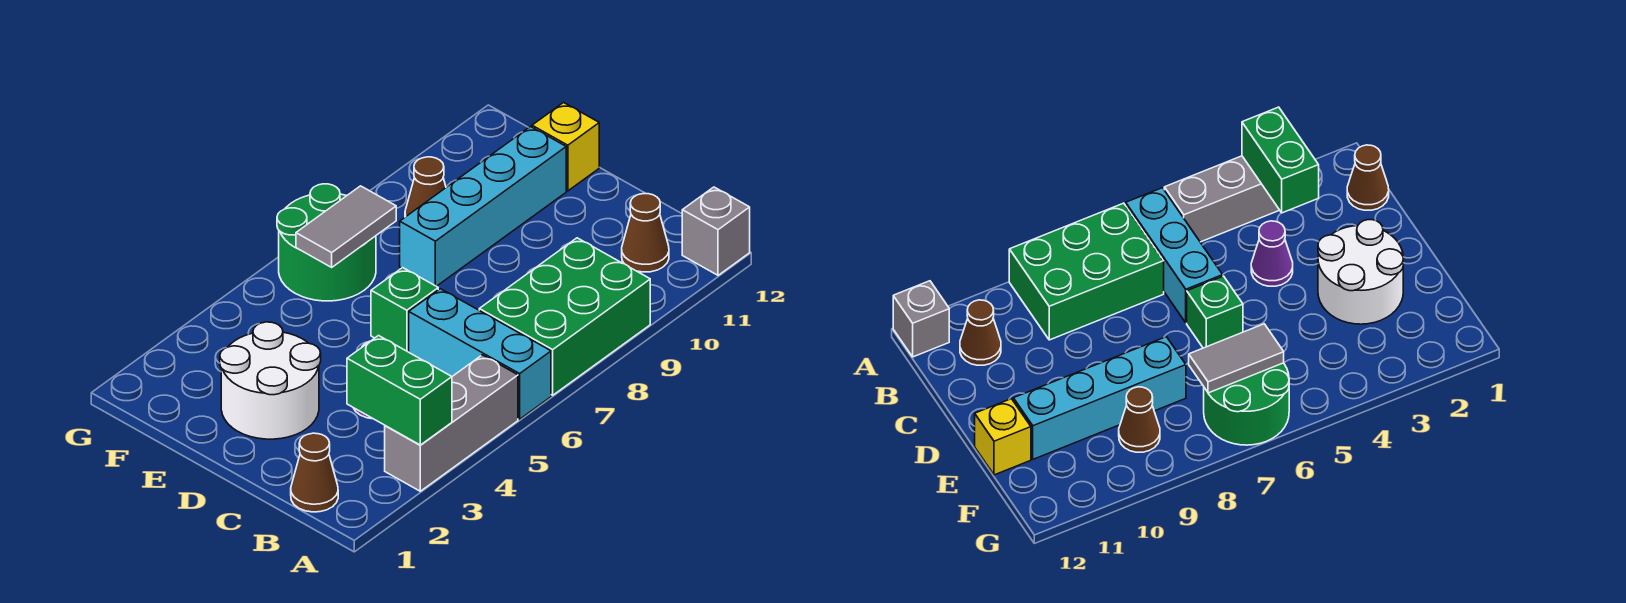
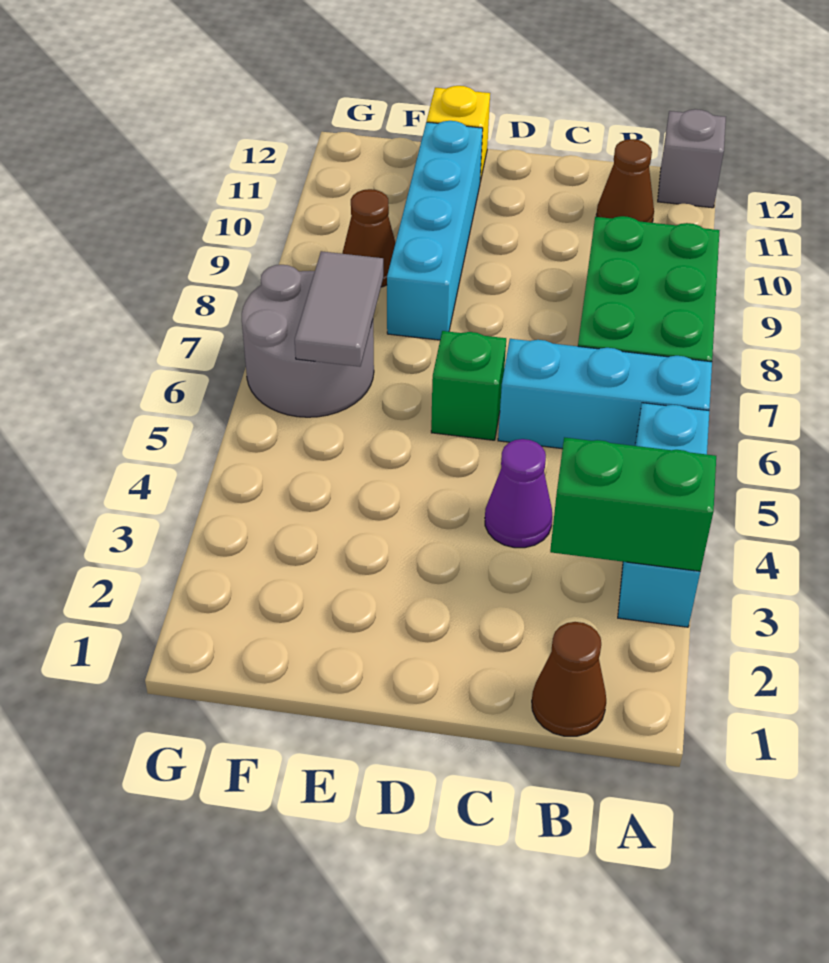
grey brick A3:A5 level 1 -> cyan brick A3:A5 level 1
white round brick D2:E3 level 1 -> none
green round brick F6:G7 level 1 -> grey round brick F6:G7 level 1

